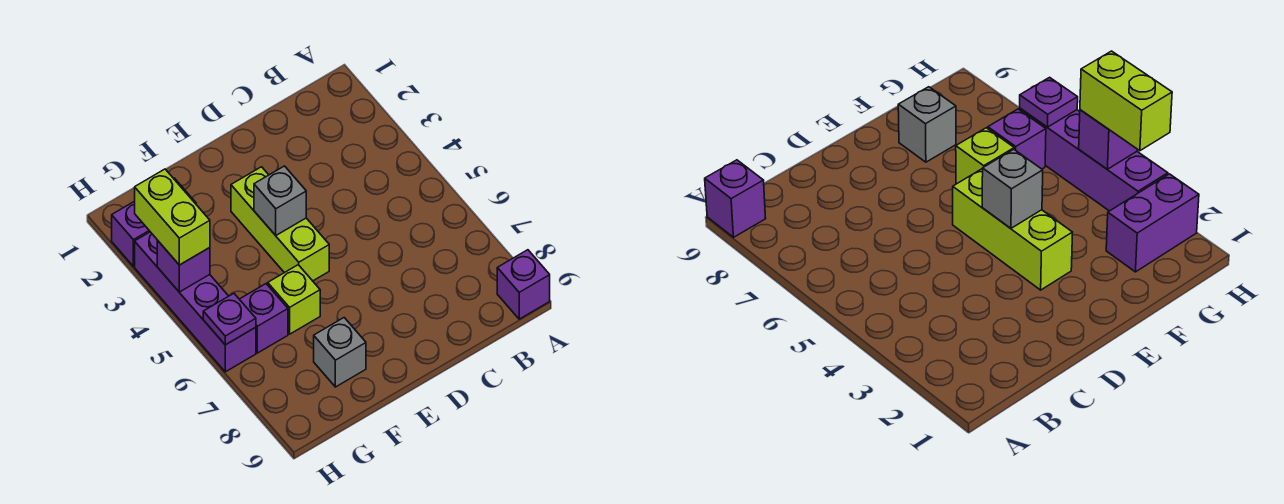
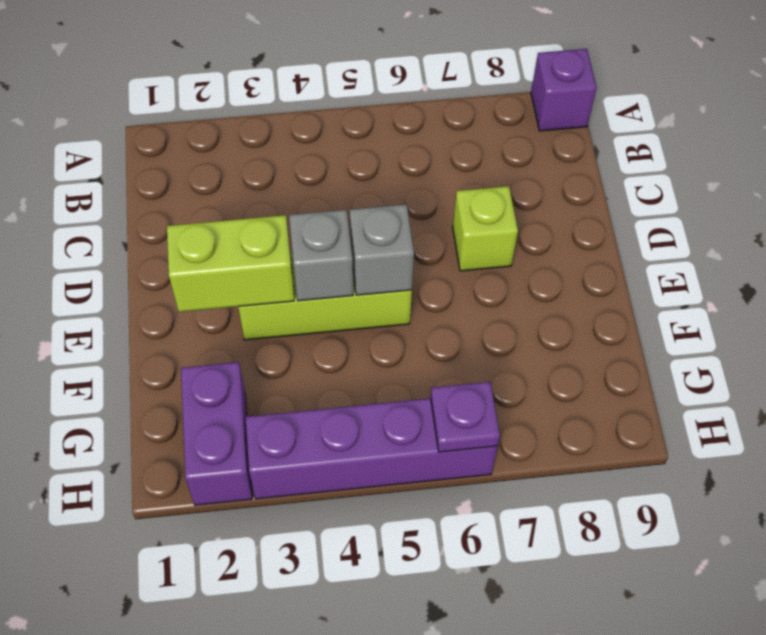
lime brick F6 level 1 -> lime brick D7 level 1
grey brick F8 level 1 -> grey brick E5 level 2
purple brick G6 level 1 -> none
lime brick H3:H4 level 3 -> lime brick E2:E3 level 2
purple brick H4 level 2 -> none

